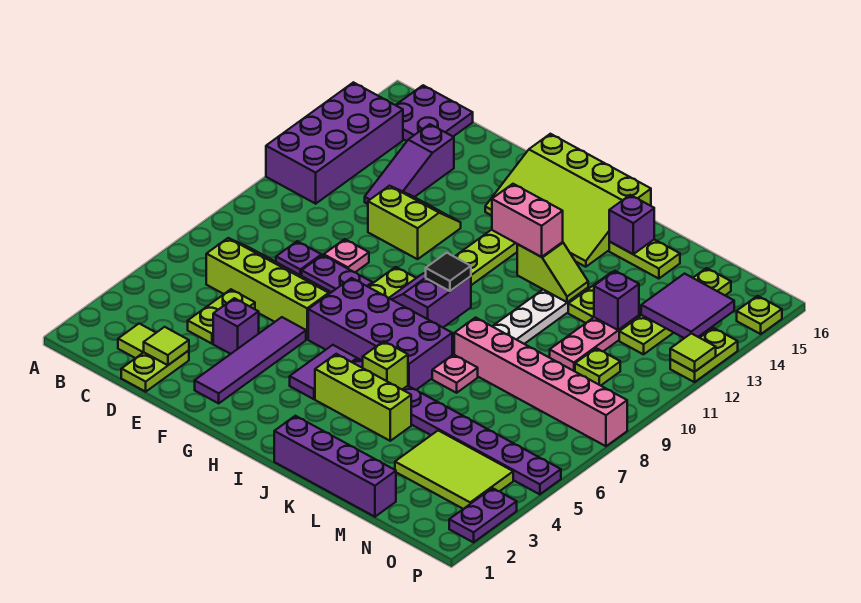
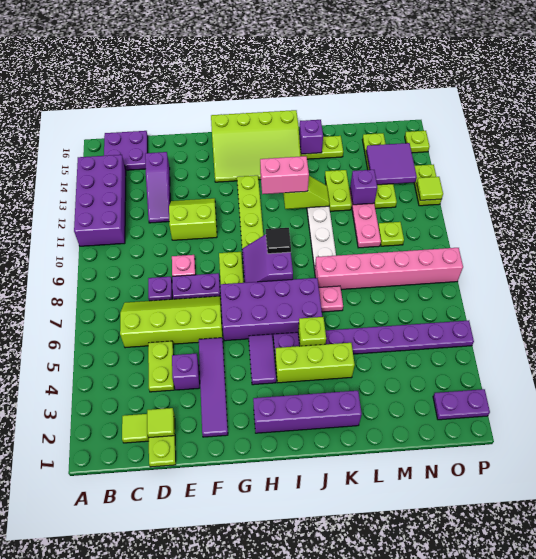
purple brick J1:M1 level 1 -> purple brick H2:K2 level 1
lime tile M3:O4 level 1 -> none
purple plate P2:P3 level 1 -> purple plate O2:P2 level 1

